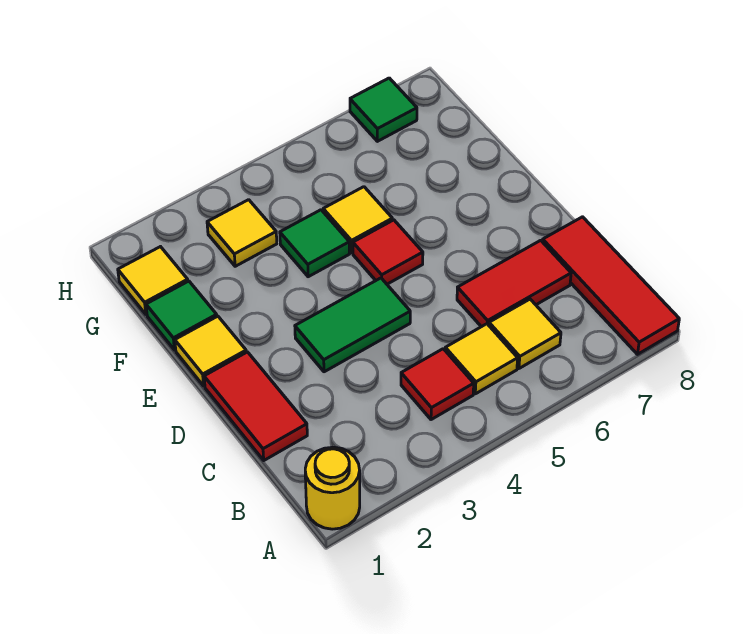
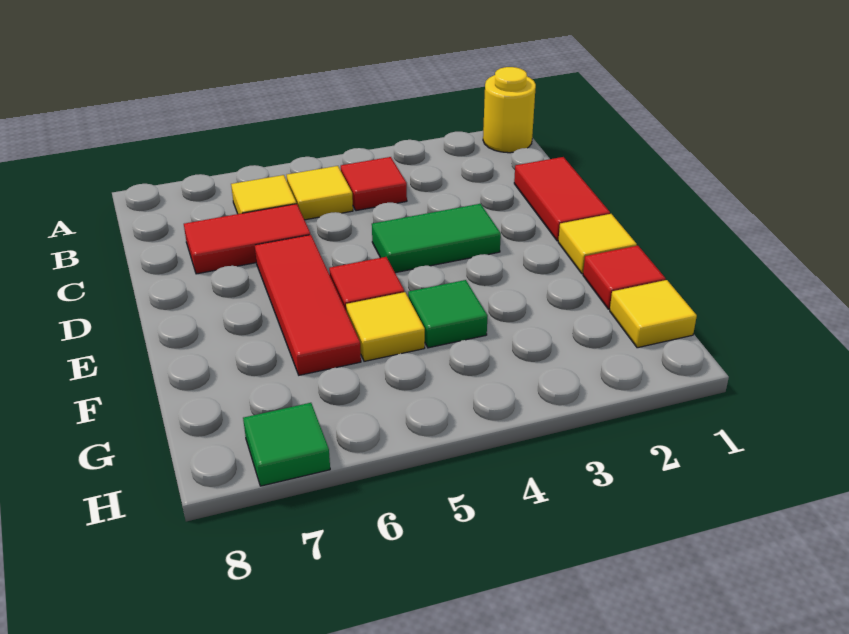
red tile A8:C8 level 1 -> red tile D6:F6 level 1
green tile F1 level 1 -> red tile F1 level 1
yellow tile G3 level 1 -> none

